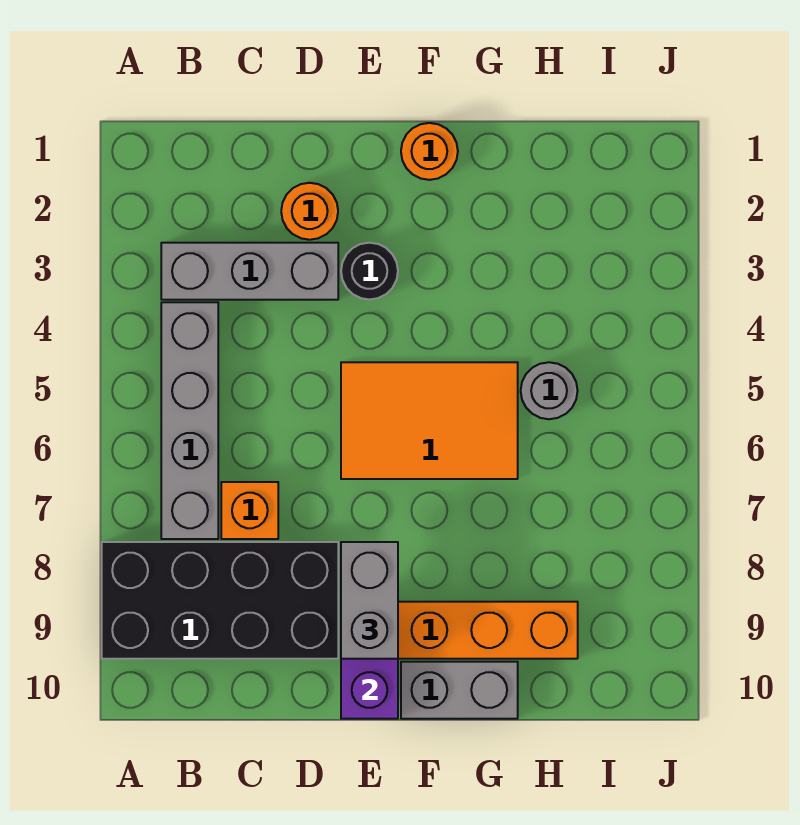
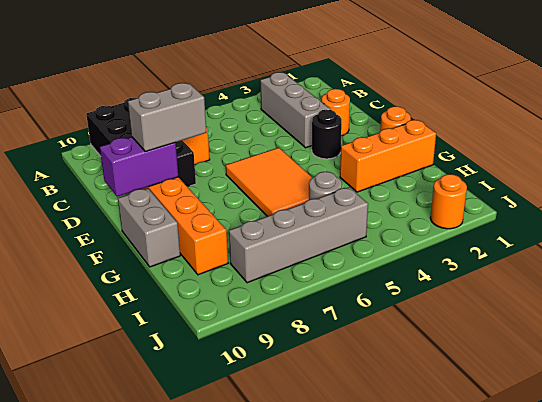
grey brick B4:B7 level 1 -> grey brick I5:I8 level 1
none -> orange brick G1:G3 level 1
none -> orange round brick J2 level 1

